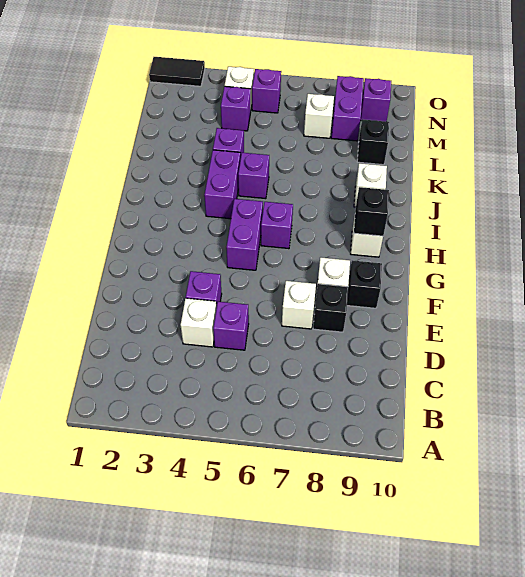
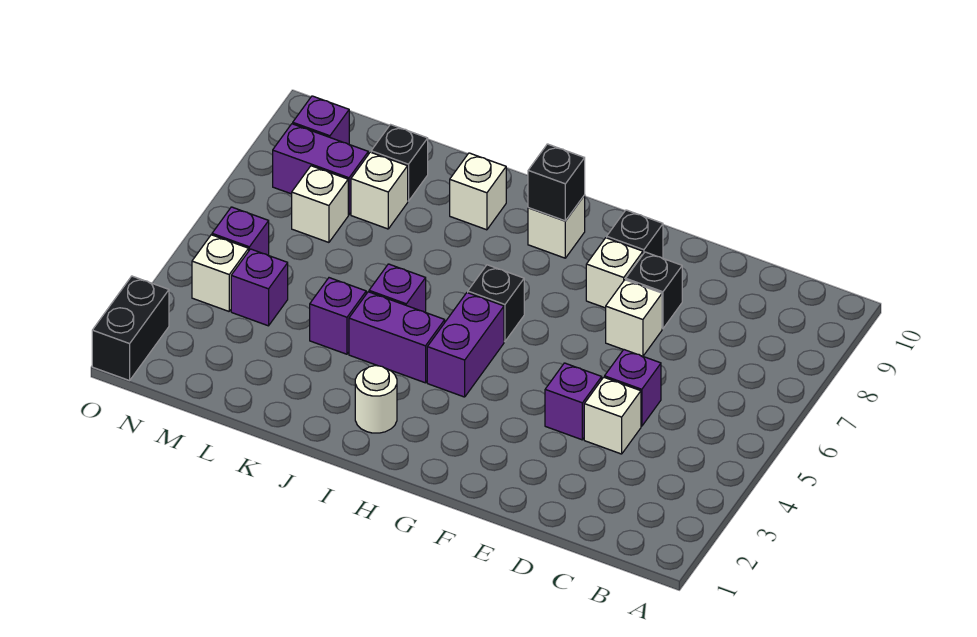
purple brick G5:H5 level 1 -> purple brick H4:H5 level 1
purple brick H6 level 1 -> black brick H6 level 1
none -> white round brick I2 level 1
none -> white brick L8 level 1
black tile O1:O2 level 1 -> black brick O1:O2 level 1

